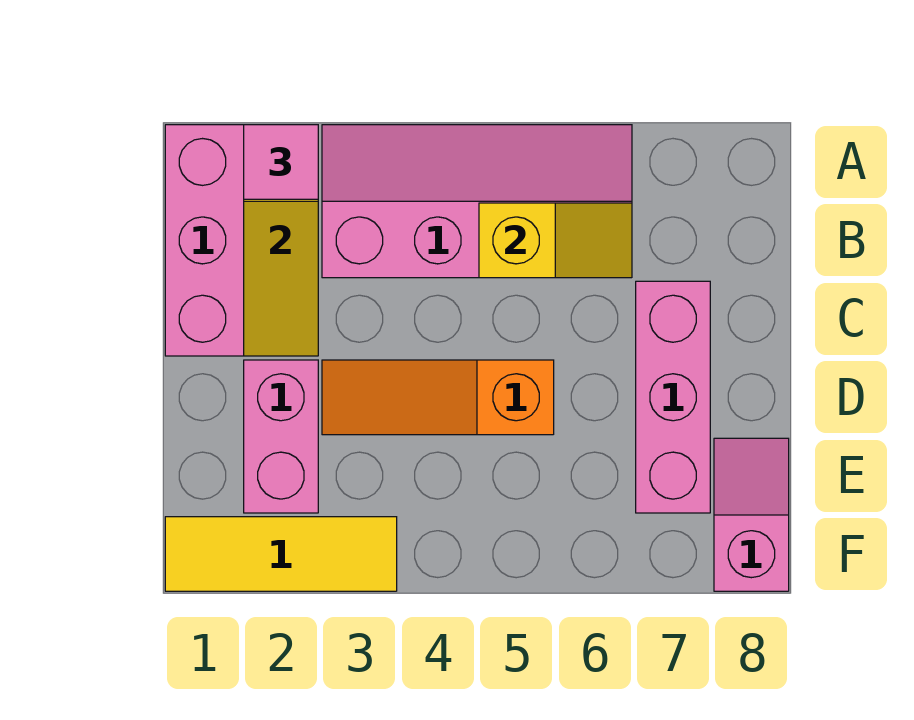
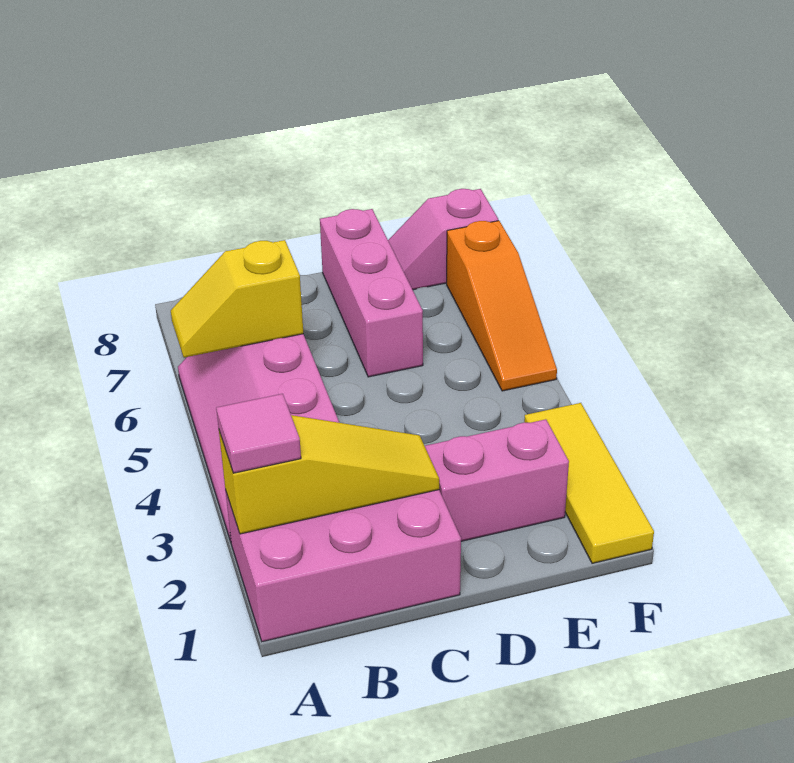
yellow slope B5:B6 level 2 top 5 -> yellow slope A6:B6 level 2 top B
pink brick C7:E7 level 1 -> pink brick D6:D8 level 1
orange slope D3:D5 level 1 top 5 -> orange slope F5:F7 level 1 top 7

